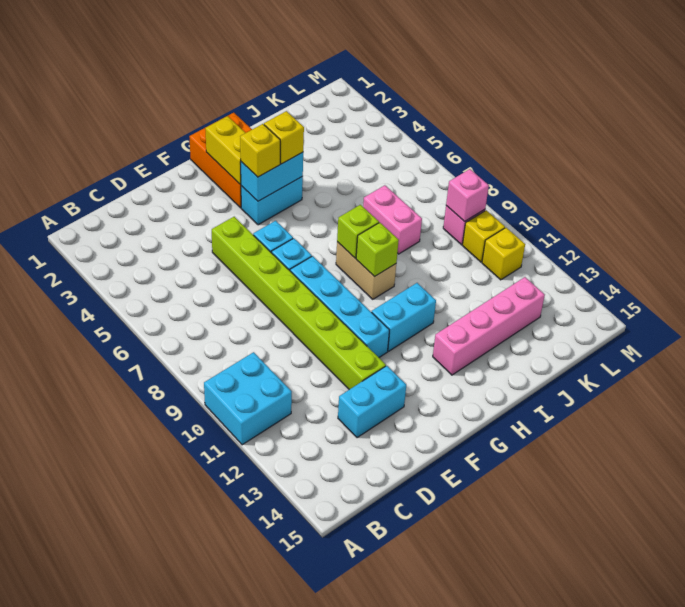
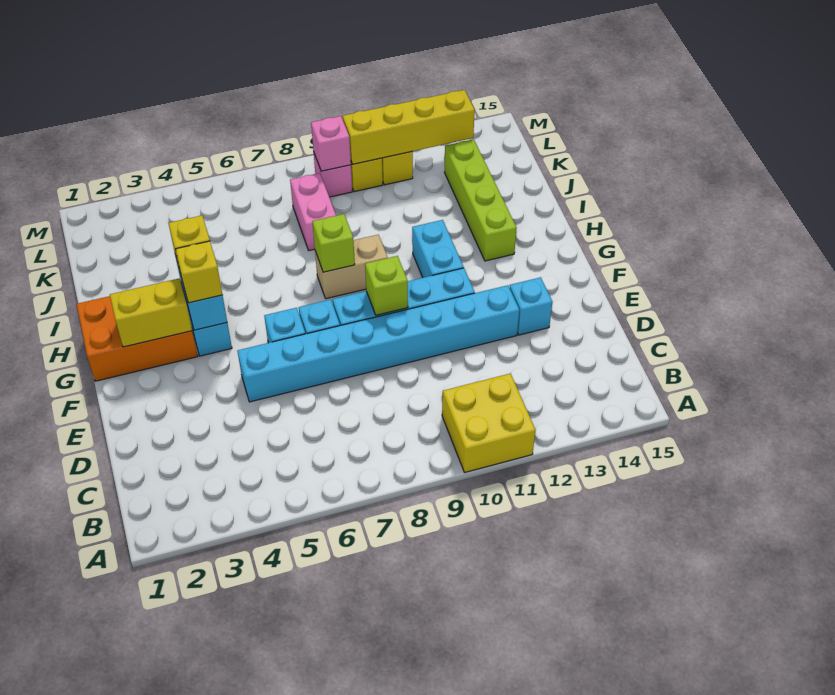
cyan brick A10:B11 level 1 -> yellow brick A10:B11 level 1
cyan brick D13:E13 level 1 -> cyan brick E13 level 1
lime brick E5:E12 level 1 -> cyan brick E5:E12 level 1
lime brick H9 level 2 -> lime brick F9 level 2
pink brick H13:K13 level 1 -> lime brick H13:K13 level 1
pink brick J7:J8 level 1 -> pink brick J8:K8 level 1
none -> yellow brick L10:L13 level 2

